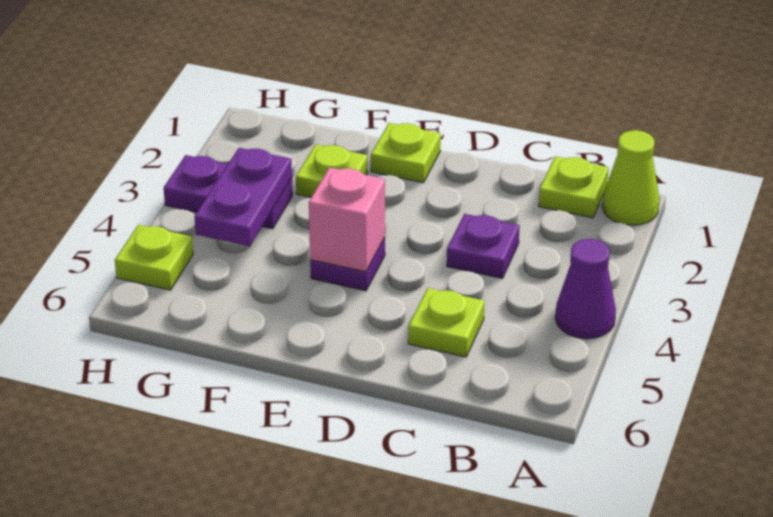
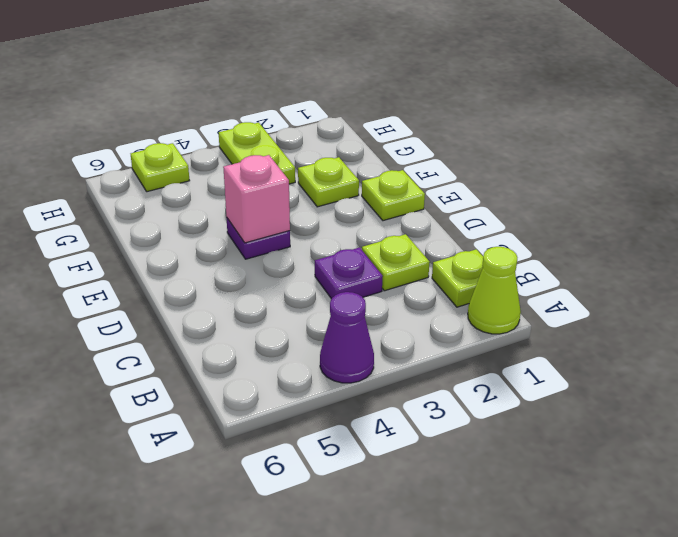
lime plate C5 level 1 -> lime plate C2 level 1
purple plate G3:H3 level 1 -> lime plate G3:H3 level 1
purple plate G3:G4 level 2 -> none

